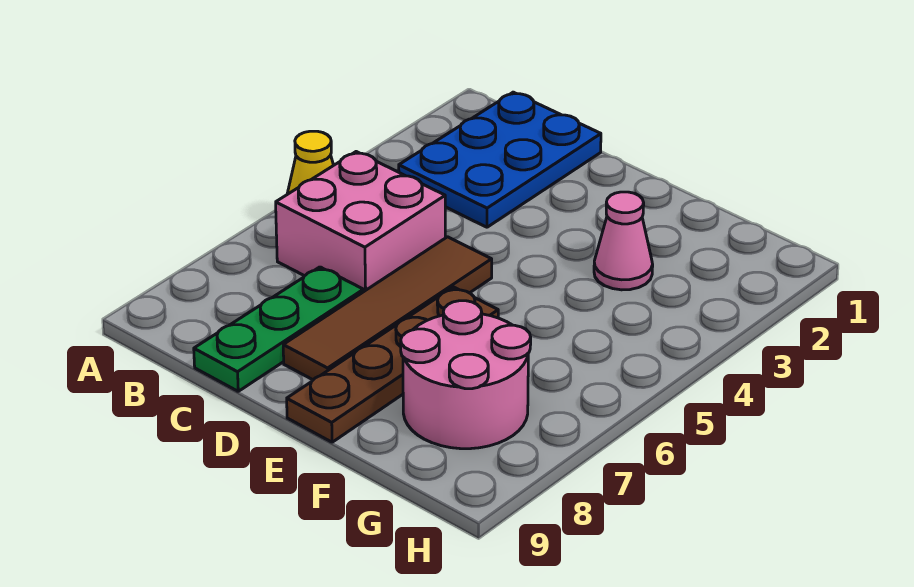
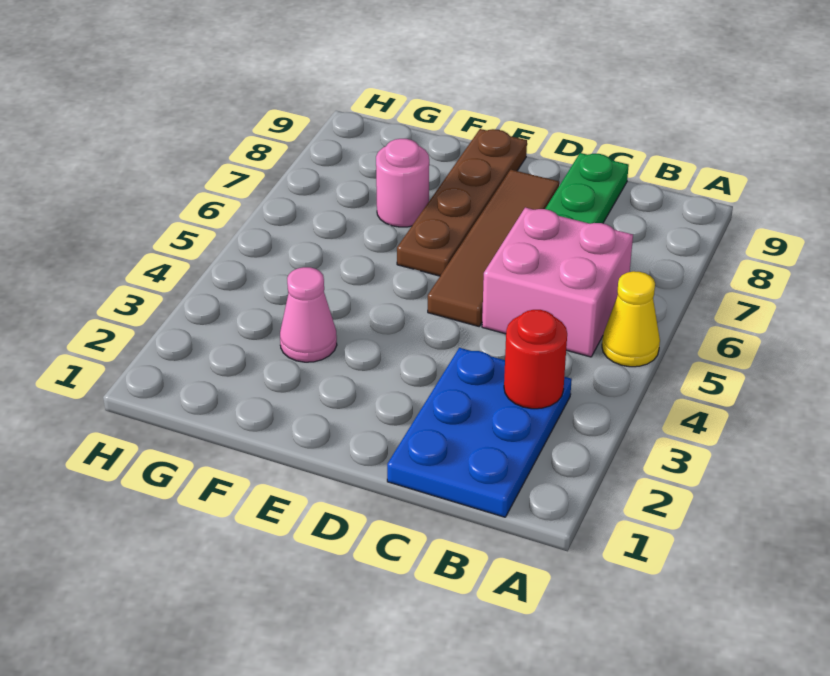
none -> red round brick B3 level 2
pink round brick F7:G8 level 1 -> pink round brick F7 level 1

